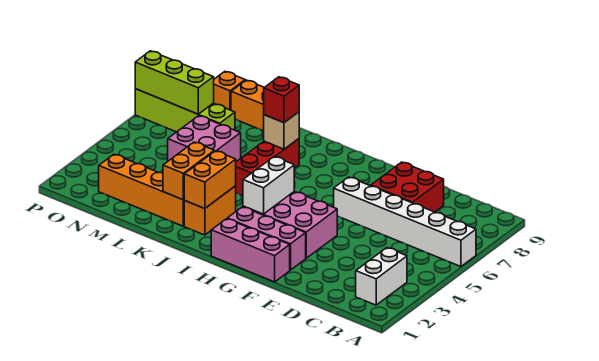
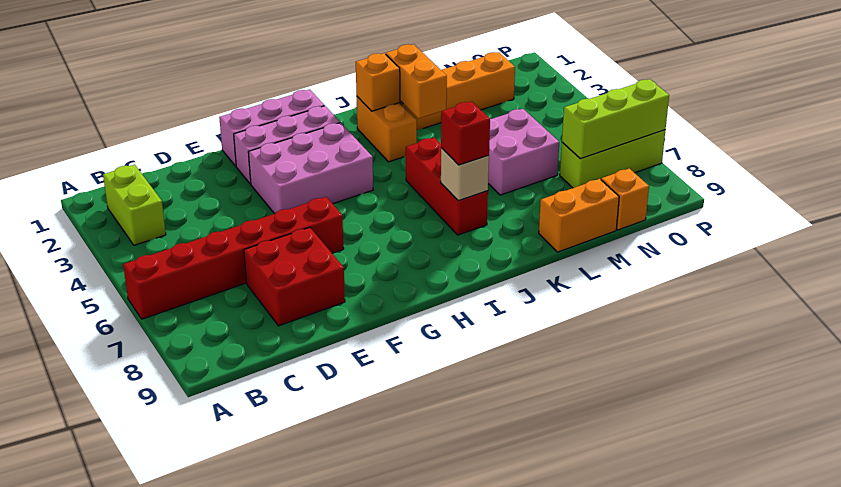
white brick A6:F6 level 1 -> red brick A6:F6 level 1
white brick B2:B3 level 1 -> lime brick B2:B3 level 1
white brick H3:H4 level 2 -> none
orange brick J2:J3 level 2 -> orange brick J2 level 2
lime brick M7:P7 level 1 -> lime brick N7:P7 level 1

